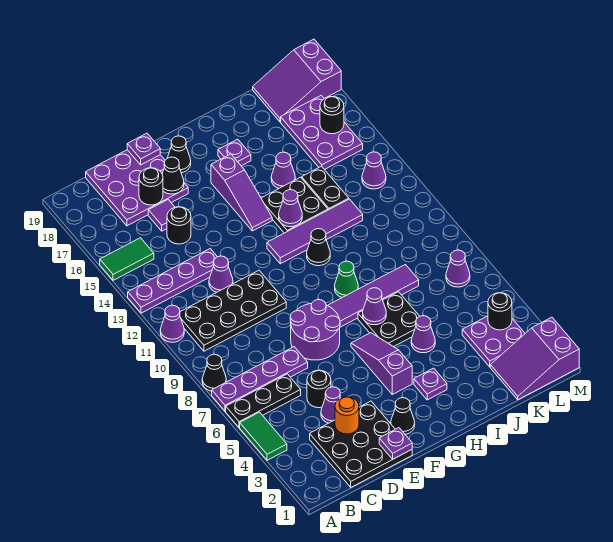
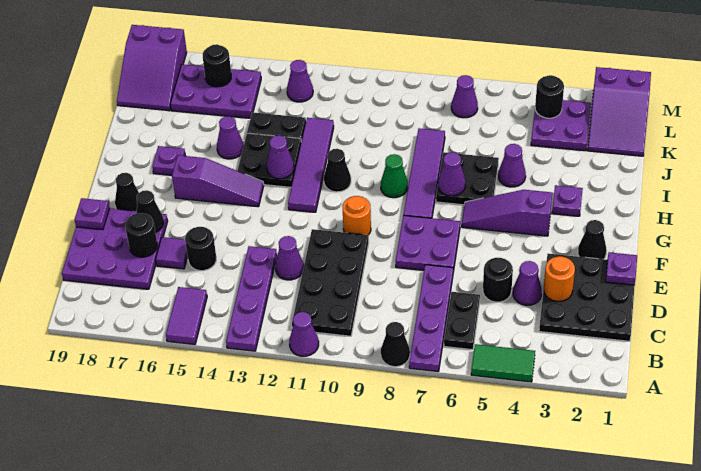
black plate A6:C6 level 1 -> black plate B6:C6 level 1
green tile A15:B15 level 1 -> purple tile A15:B15 level 1
purple round brick E7:F8 level 1 -> purple plate E7:F8 level 1
none -> orange round brick F10 level 1

